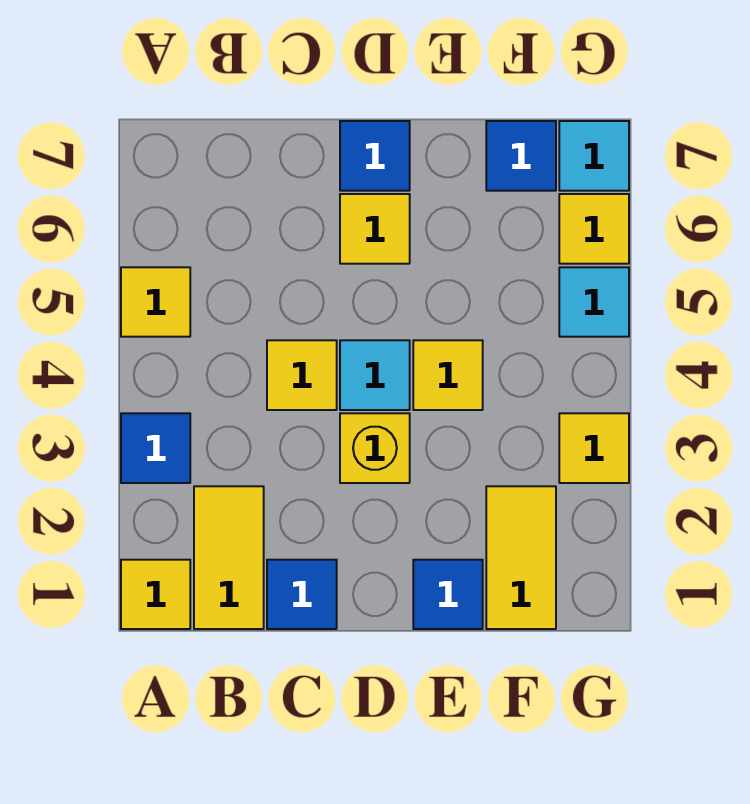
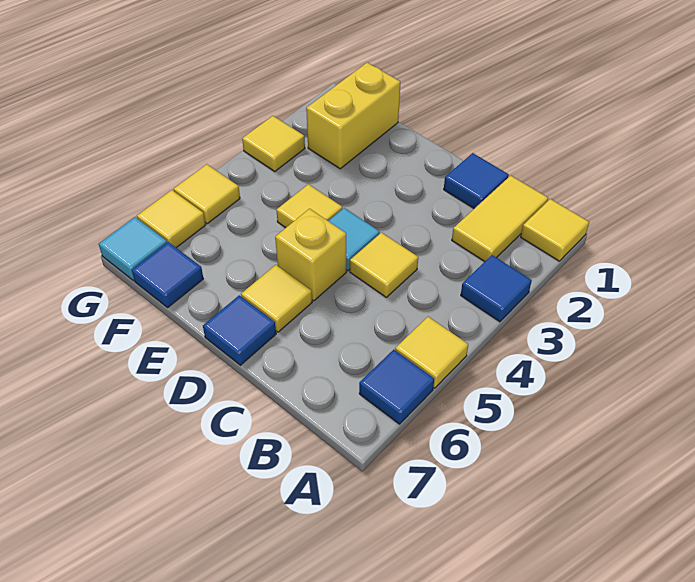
yellow brick D3 level 1 -> yellow brick D5 level 1
blue tile E1 level 1 -> blue tile A6 level 1
yellow tile F1:F2 level 1 -> yellow brick F1:F2 level 1
cyan tile G5 level 1 -> yellow tile G5 level 1

